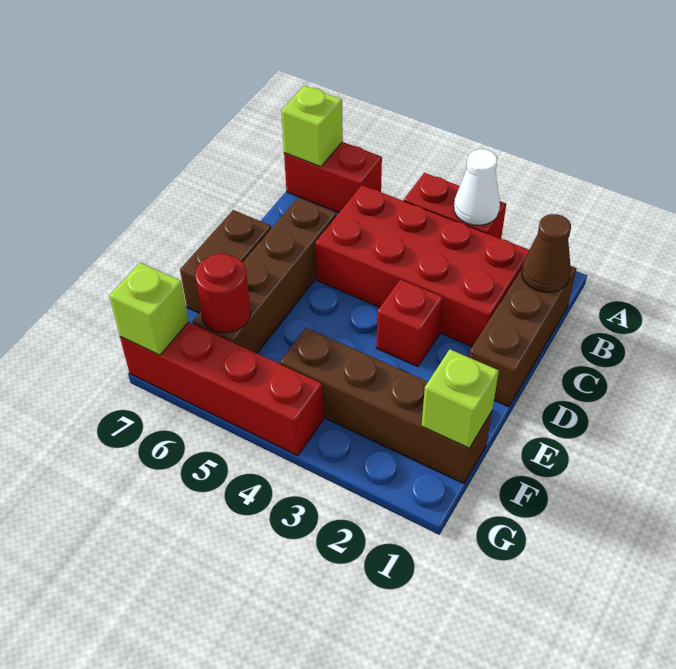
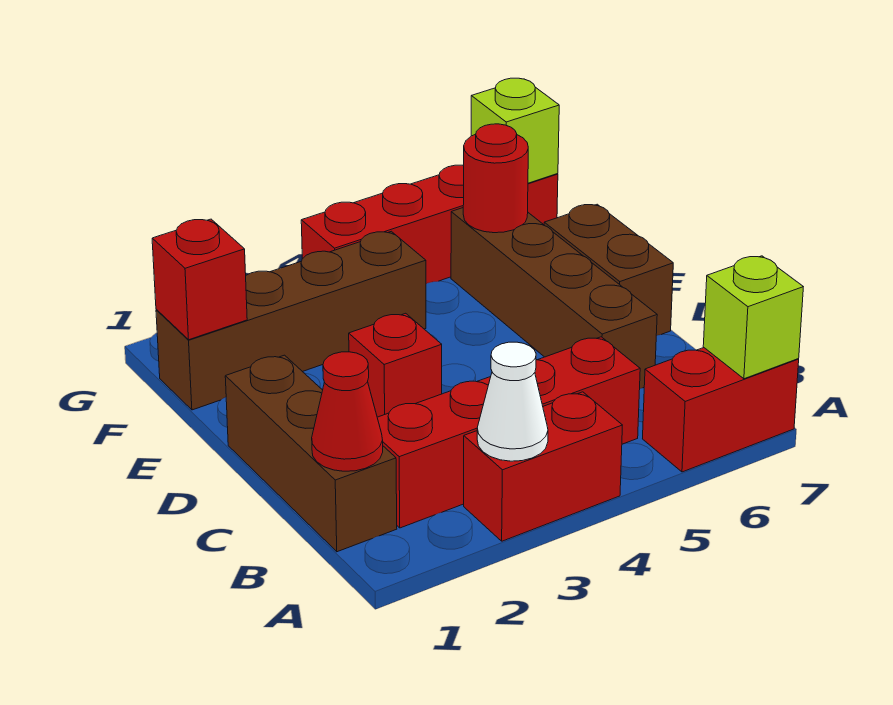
brown cone B1 level 2 -> red cone B1 level 2
red brick B2:C5 level 1 -> red brick B2:B5 level 1
lime brick F1 level 2 -> red brick F1 level 2

